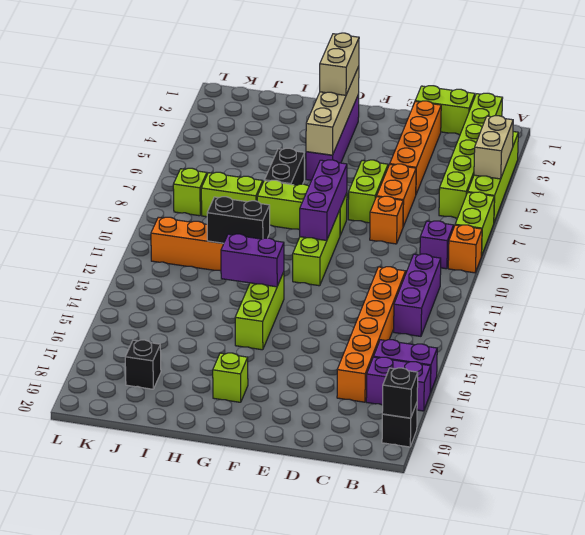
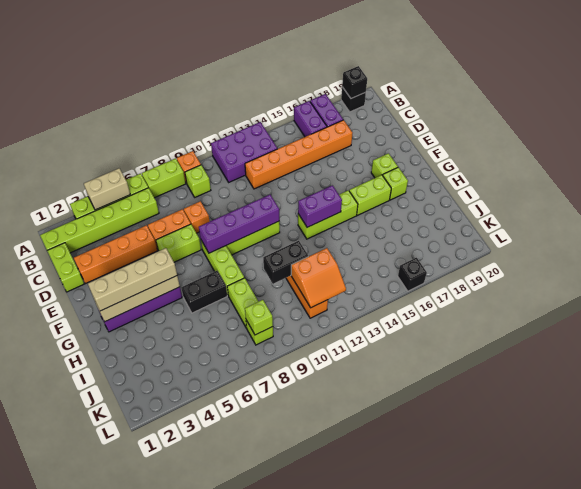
purple brick B9 level 1 -> lime brick B9 level 1
purple brick B11:B13 level 1 -> purple brick A11:B13 level 1
purple brick F8:F10 level 2 -> purple brick F8:F11 level 2
none -> lime brick F18 level 1
tan brick G2:G3 level 3 -> tan brick G2:G5 level 3
purple brick G13:H13 level 2 -> purple brick G13:G14 level 2
none -> lime brick G16:G17 level 1
black brick H11:I11 level 2 -> black brick I10:I11 level 2
none -> orange slope J11:K12 level 2 top J
black brick J18 level 1 -> black brick L16 level 1
none -> lime brick K8 level 2

